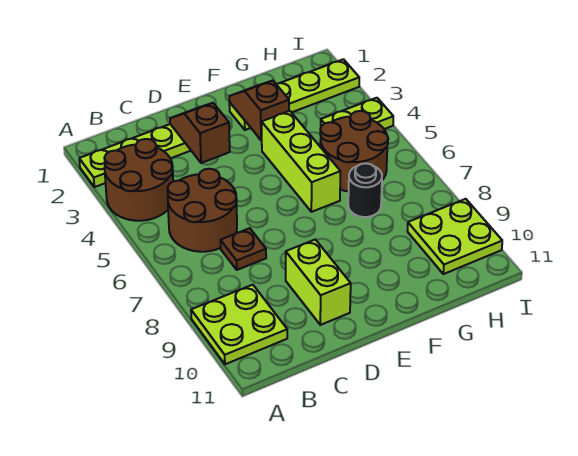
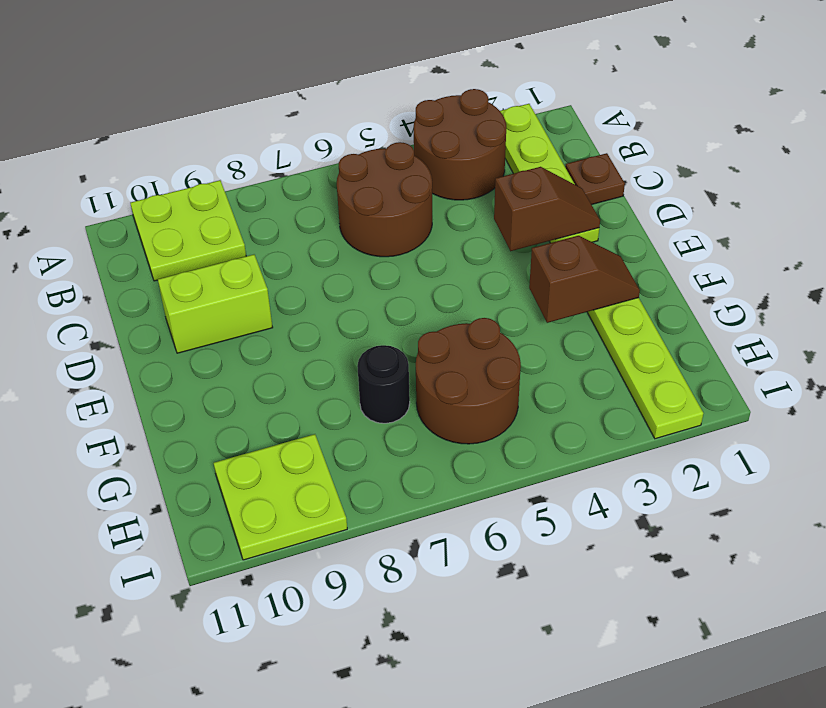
brown plate C7 level 1 -> brown plate C1 level 1
lime brick F4:F6 level 1 -> none
lime plate H4:I4 level 1 -> none

